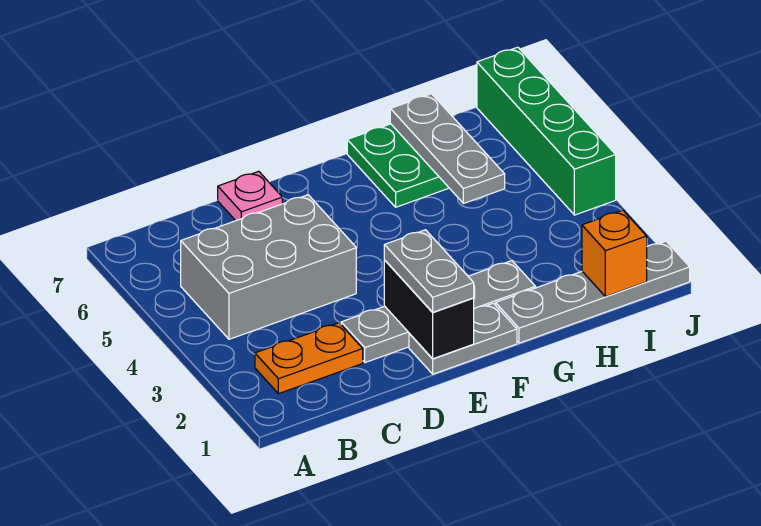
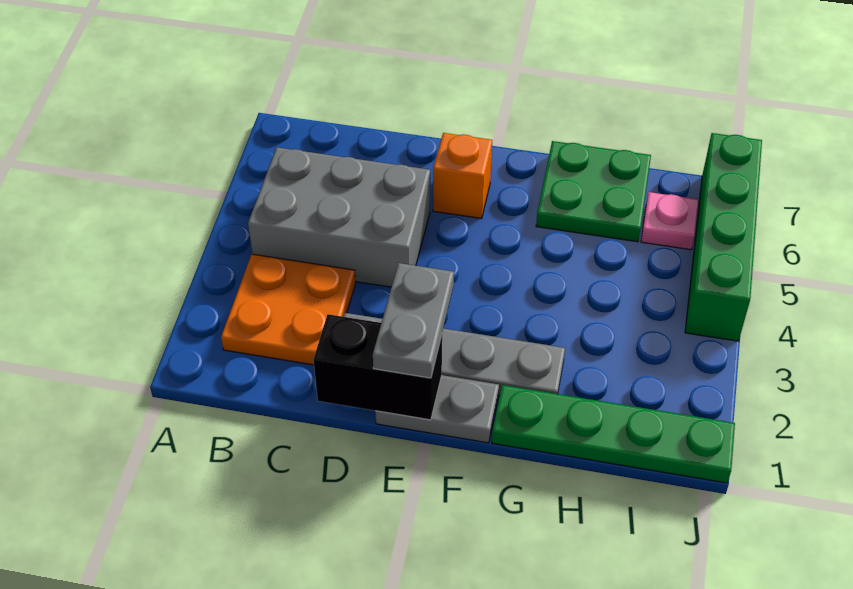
orange plate B2:C2 level 1 -> orange plate B2:C3 level 1
pink plate D7 level 1 -> pink plate I6 level 1
black brick E1:E2 level 2 -> black brick D1:E1 level 2
grey plate G1:J1 level 1 -> green plate G1:J1 level 1
grey plate H5:H7 level 2 -> none
orange brick I1 level 2 -> orange brick E6 level 1

